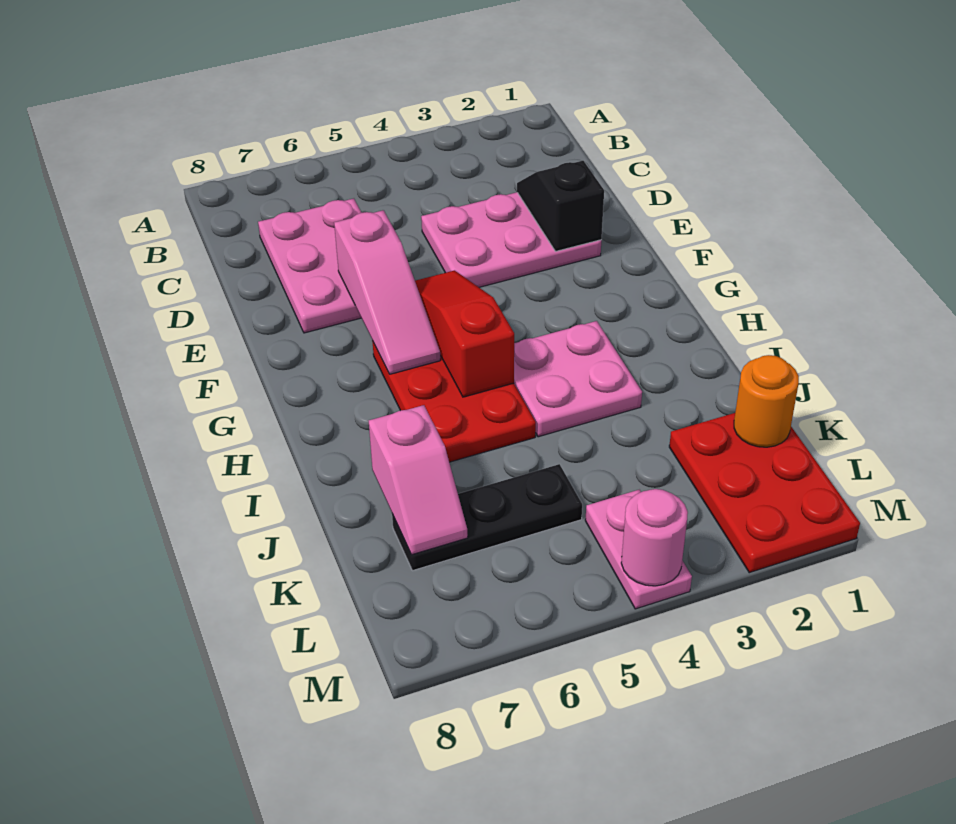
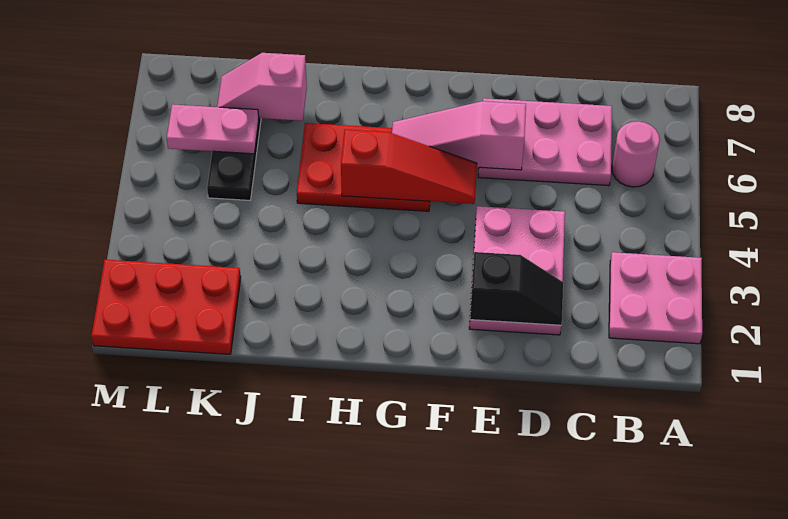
pink plate H3:I4 level 1 -> pink plate A2:B3 level 1
orange round brick K1 level 2 -> none
pink plate L4:M4 level 1 -> pink plate K6:L6 level 2
pink round brick M4 level 2 -> pink round brick B6 level 1

